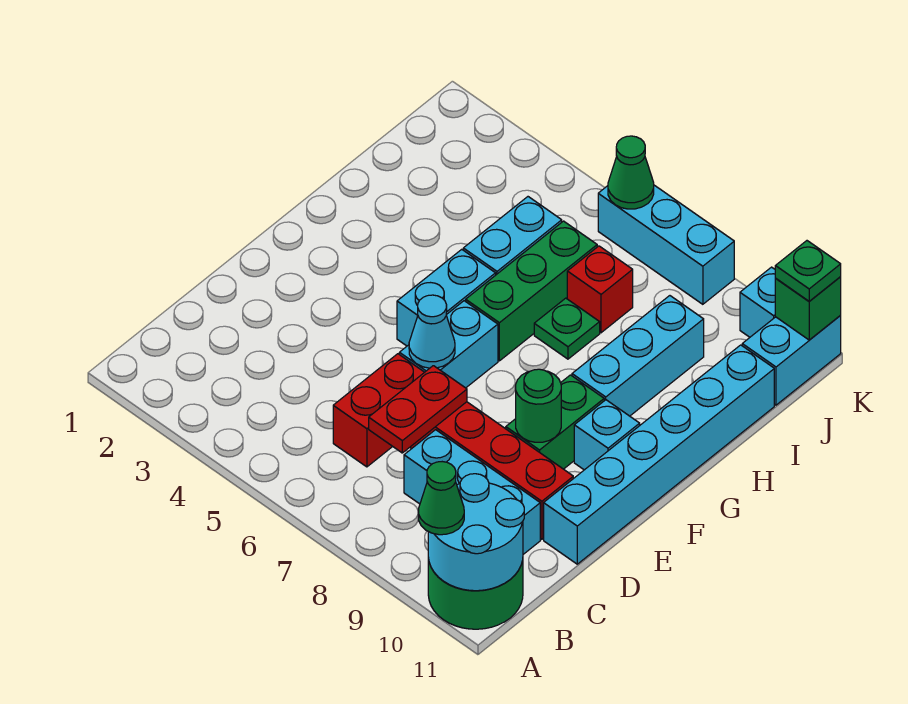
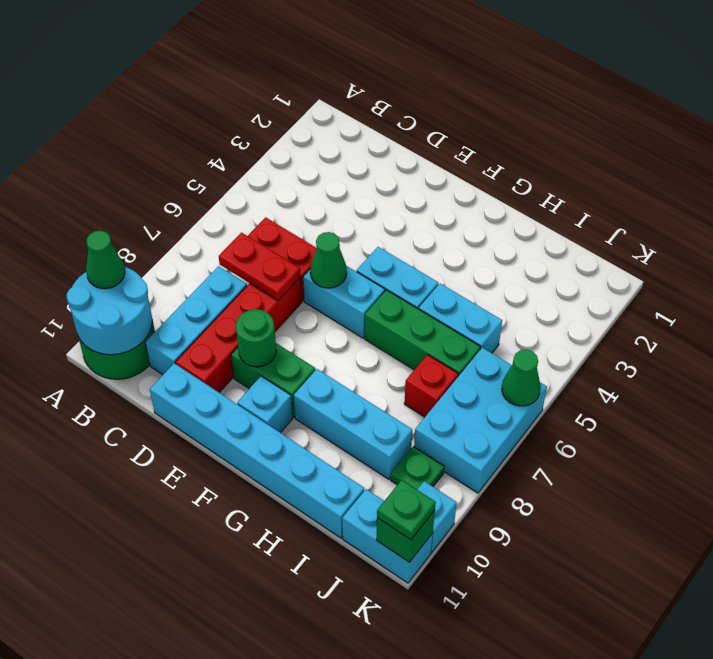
cyan cone E6 level 2 -> green cone E6 level 2
green plate H7 level 1 -> green plate J9 level 1
cyan brick K6:K8 level 1 -> cyan brick J6:K8 level 1

